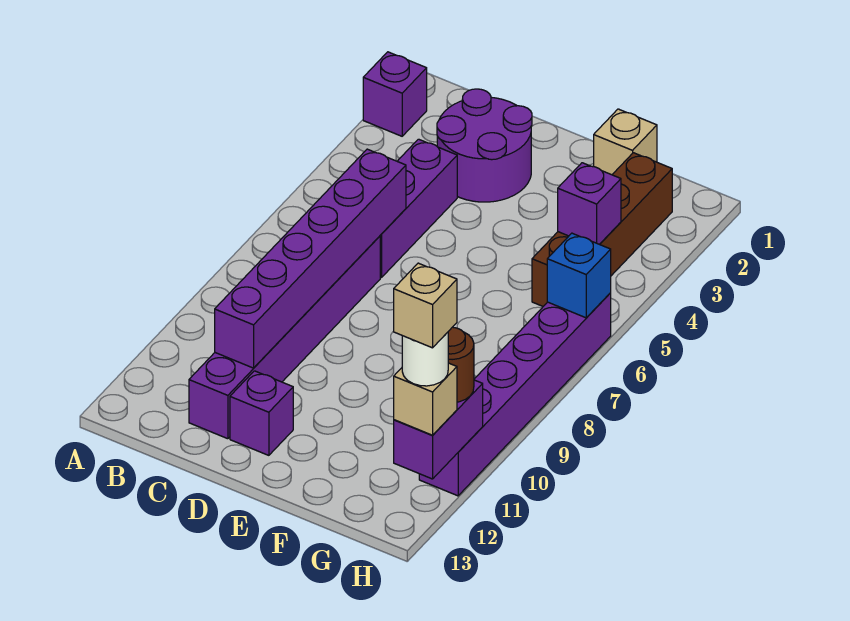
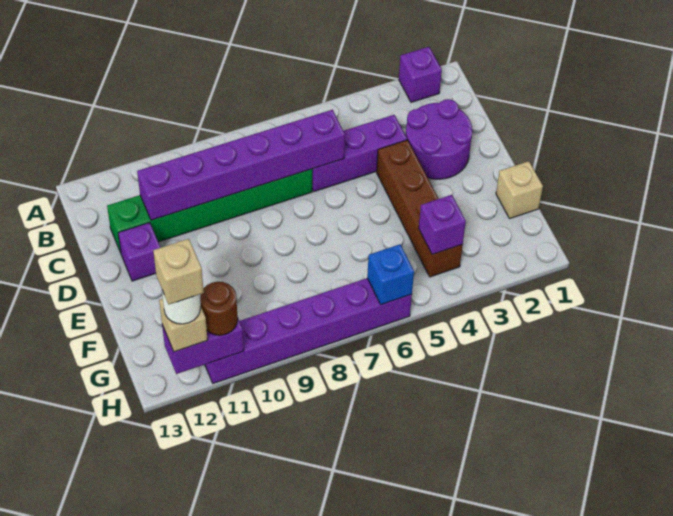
purple brick C7:C12 level 1 -> green brick C7:C12 level 1
brown brick G2:G5 level 1 -> brown brick D4:G4 level 1

